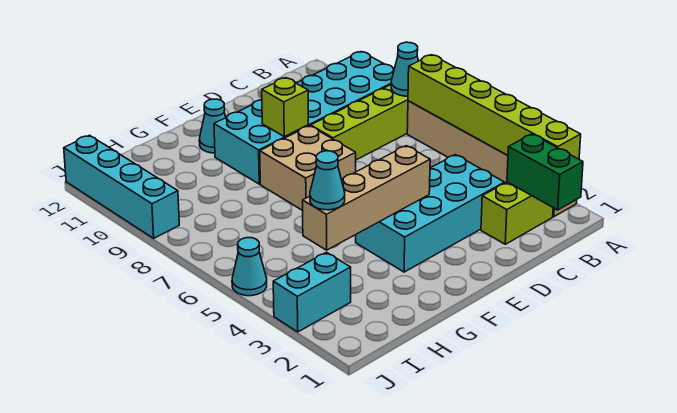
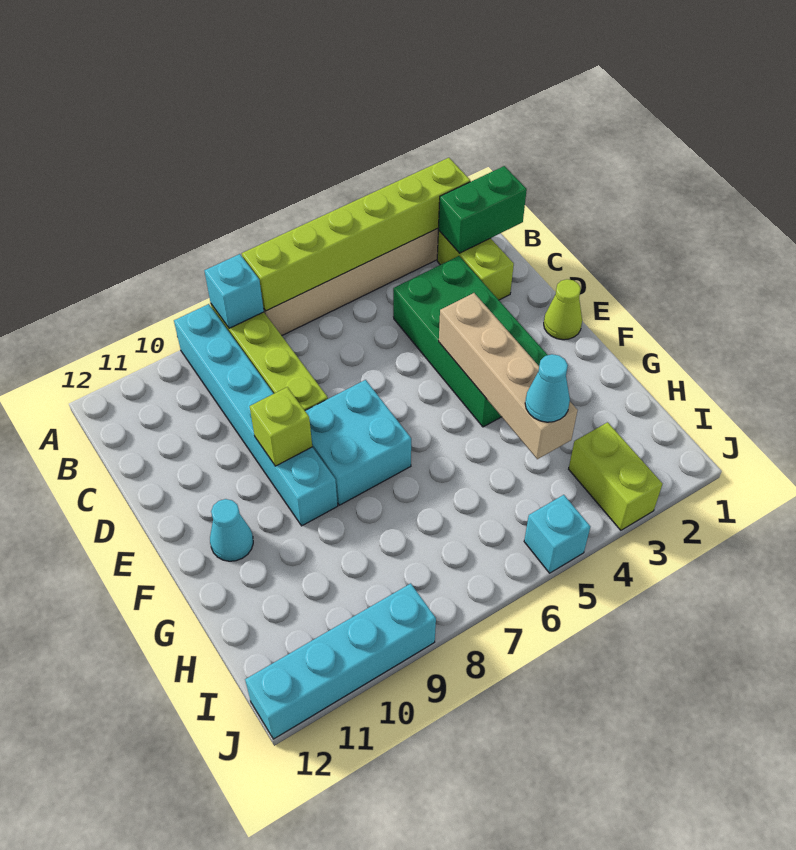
cyan cone A8 level 2 -> cyan brick A8 level 2
cyan brick A9:F10 level 1 -> cyan brick A9:F9 level 1
cyan brick C3:F4 level 1 -> green brick C3:F4 level 1
none -> lime cone E1 level 1
tan brick E7:F8 level 1 -> cyan brick E7:F8 level 1
cyan brick I3:J3 level 1 -> lime brick I3:J3 level 1
cyan cone J5 level 1 -> cyan brick J5 level 1

